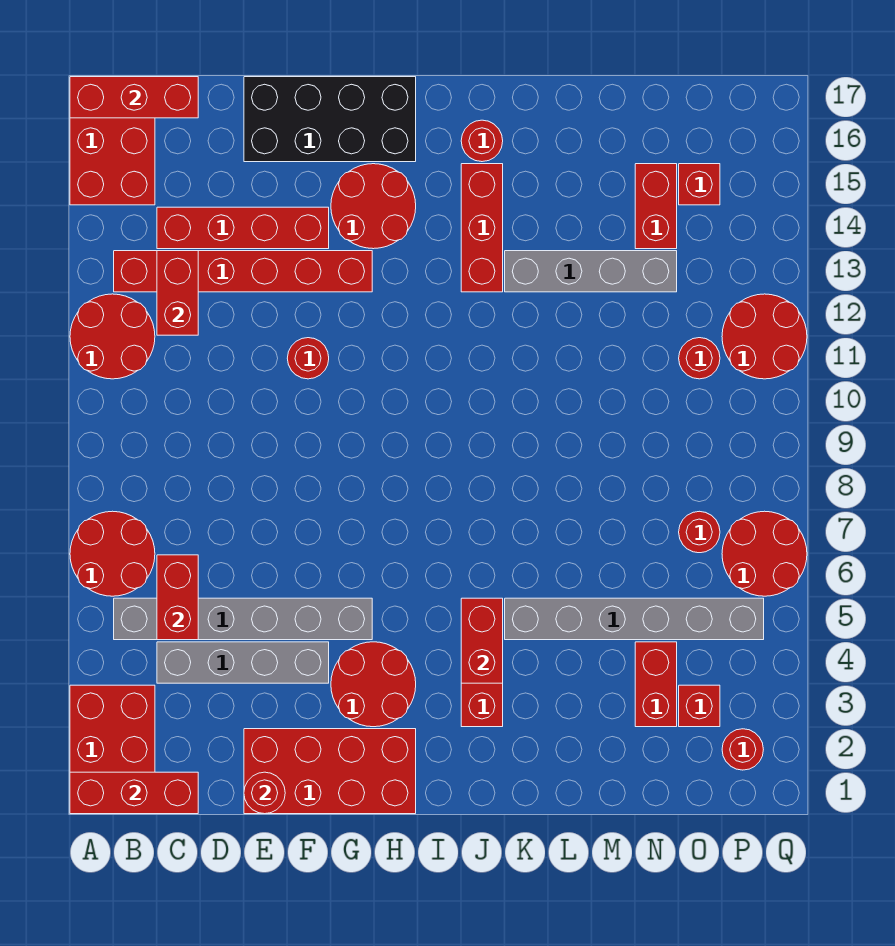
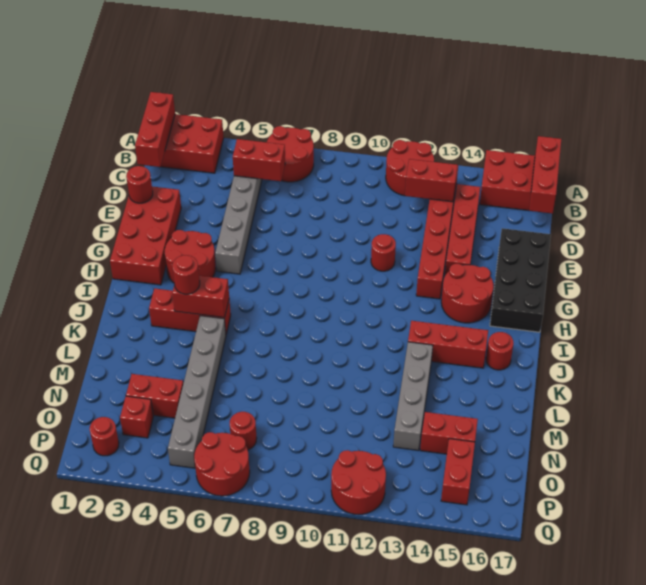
grey brick C4:F4 level 1 -> none
red round brick O11 level 1 -> red round brick J4 level 3
red brick O15 level 1 -> red brick O15:P15 level 1

